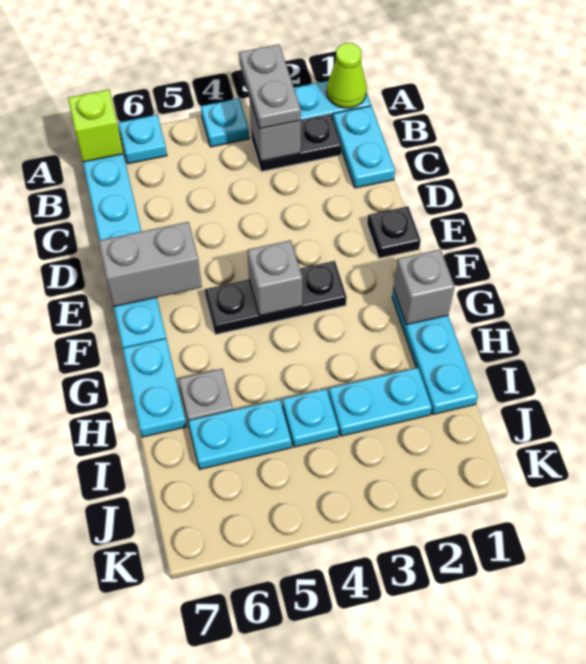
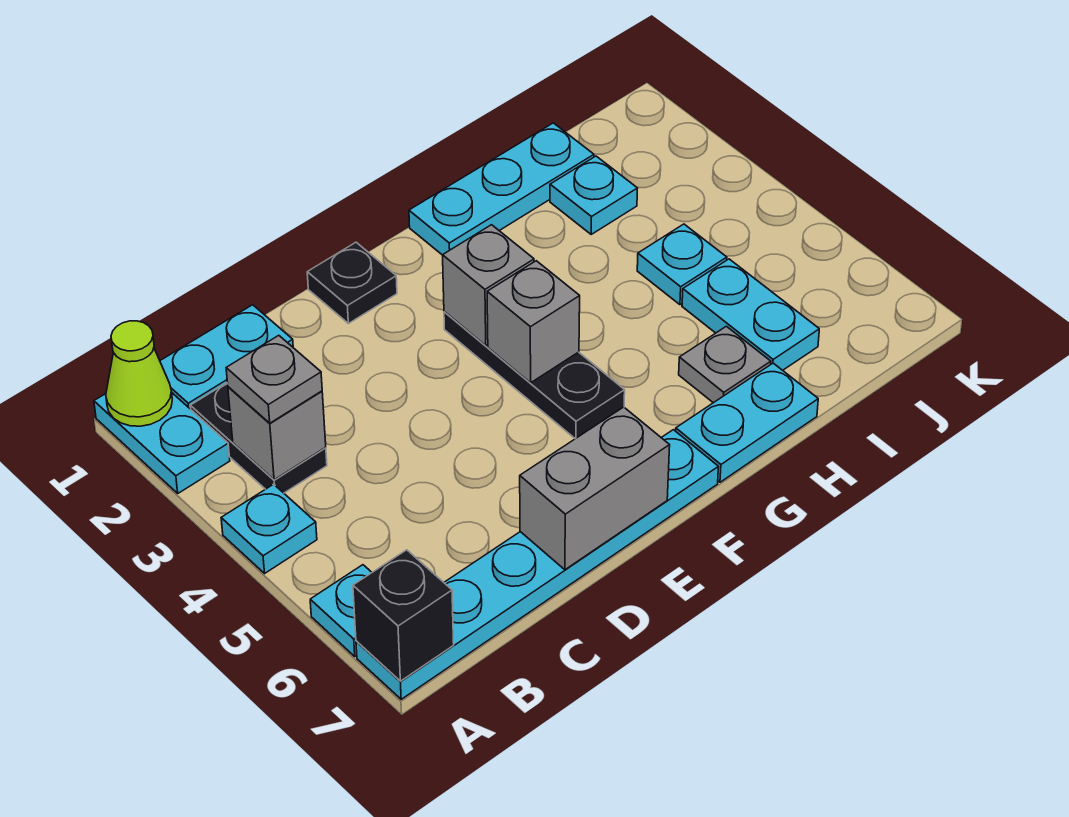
grey plate A3:B3 level 3 -> grey plate B3 level 3
lime brick A7 level 2 -> black brick A7 level 2
grey brick E6:E7 level 2 -> grey brick D7:E7 level 2
grey brick G1 level 2 -> grey brick F3 level 2
cyan plate I2:I3 level 1 -> cyan plate I2 level 1

